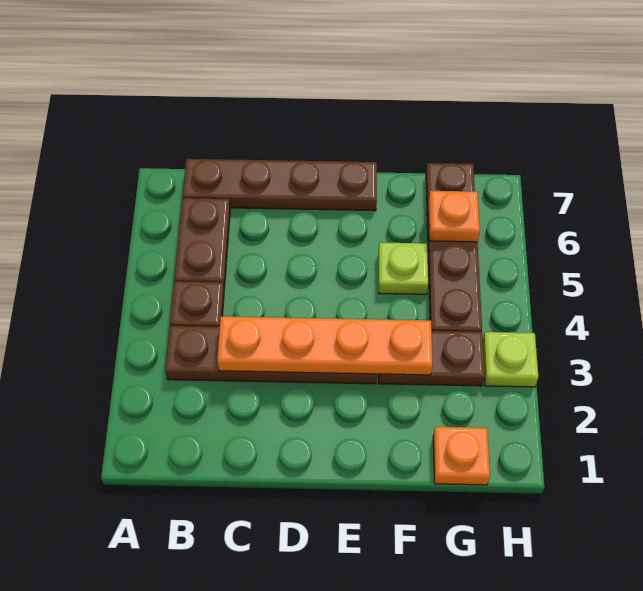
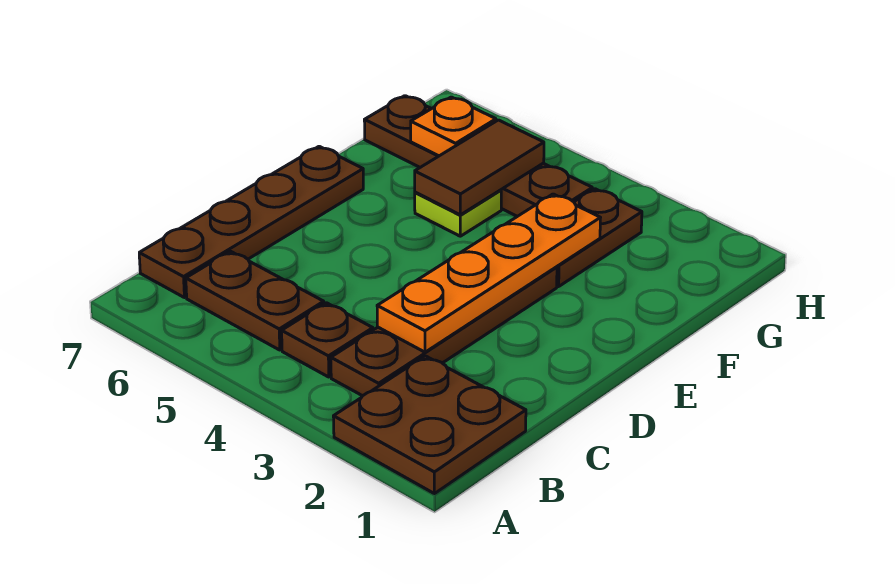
none -> brown plate A1:B2 level 1
none -> brown tile F5:G5 level 2
orange plate G1 level 1 -> none
lime plate H3 level 1 -> none

